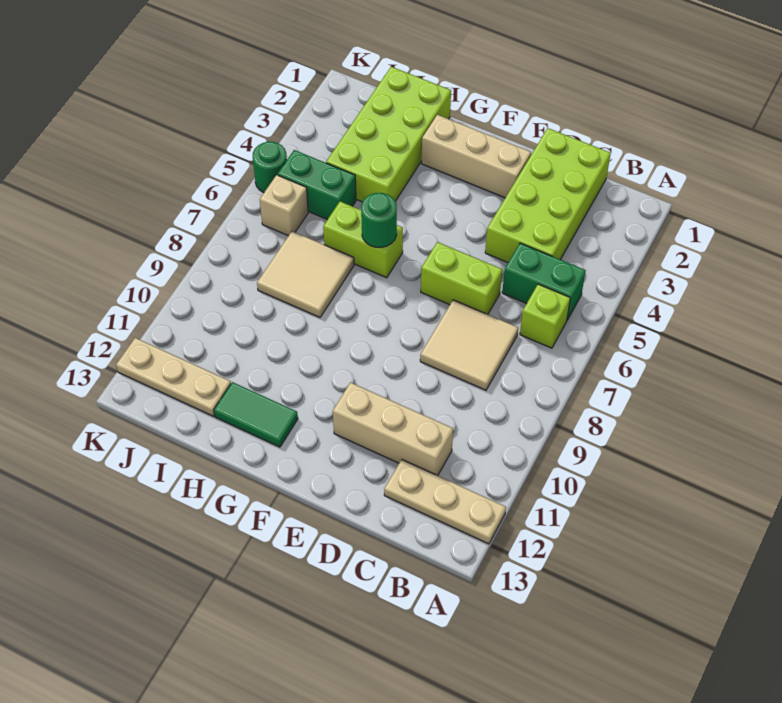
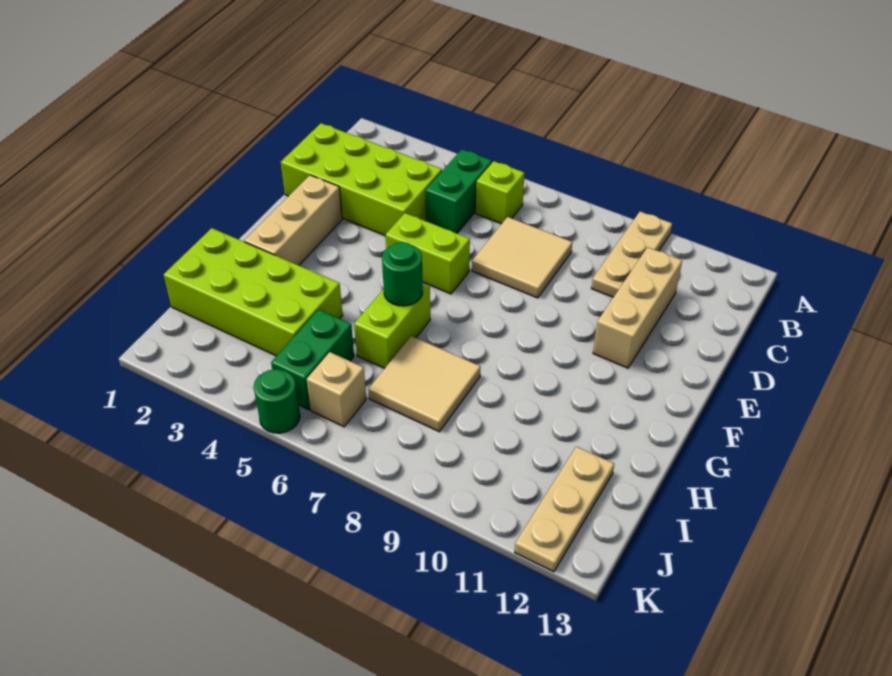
tan plate A12:C12 level 1 -> tan plate A10:C10 level 1
lime brick D6:E6 level 1 -> lime brick E5:E6 level 1
green tile G12:H12 level 1 -> none

